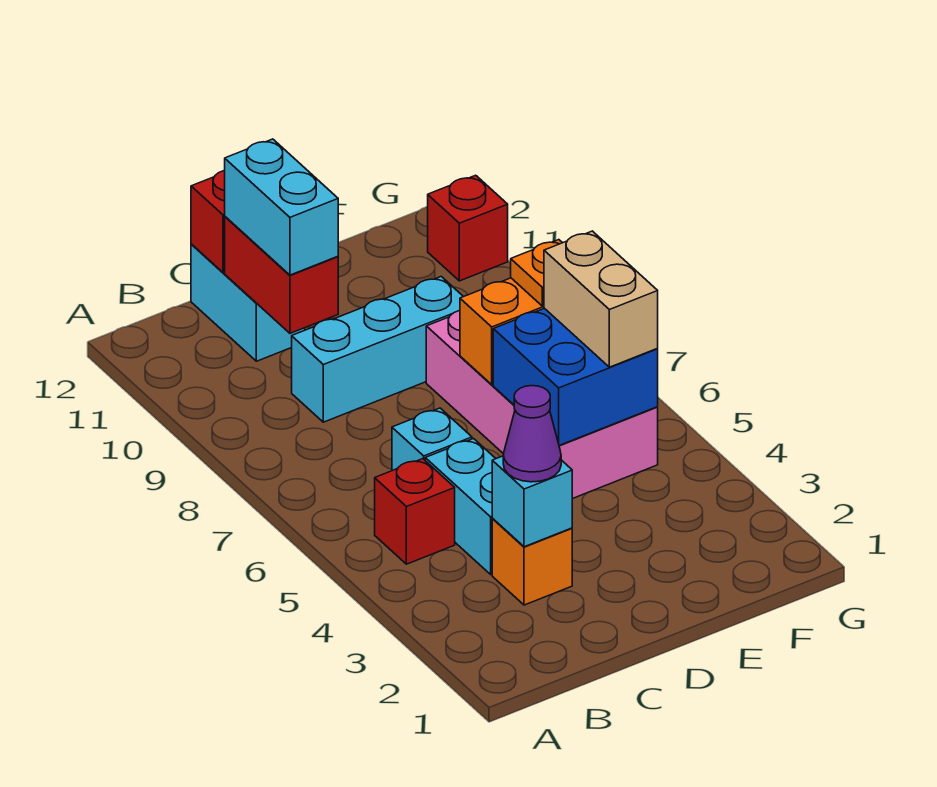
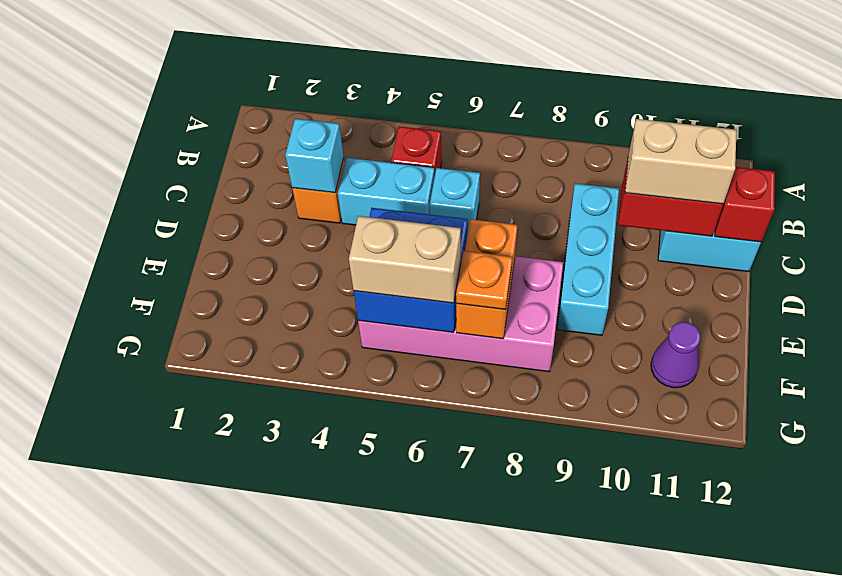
purple cone C3 level 3 -> purple cone F11 level 1
cyan brick C10:C11 level 3 -> tan brick C10:C11 level 3
red brick G11 level 1 -> none

